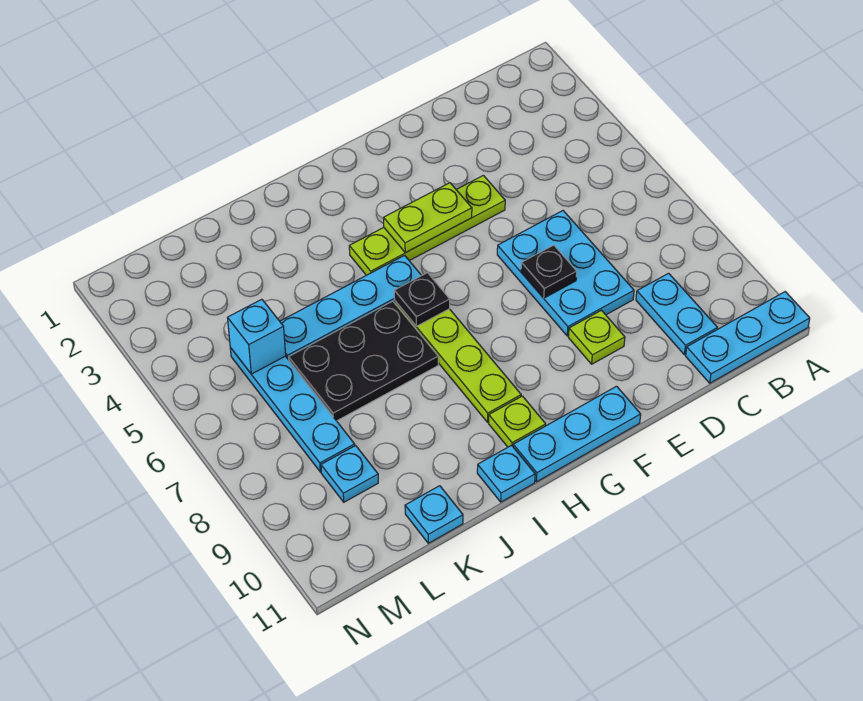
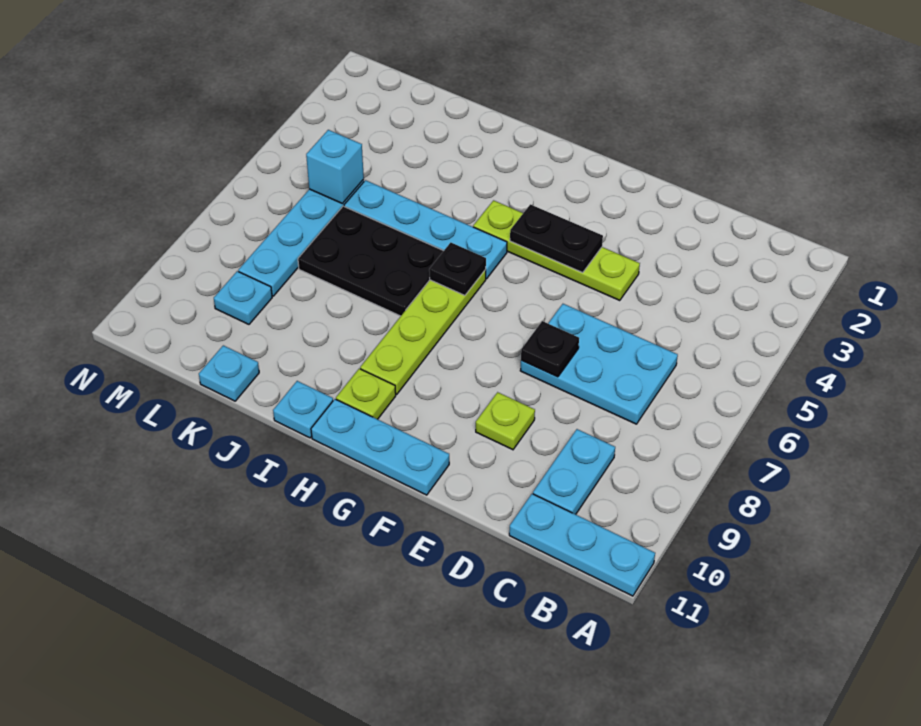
cyan plate D6:E8 level 1 -> cyan plate C6:E7 level 1
lime plate F4:G4 level 2 -> black plate F4:G4 level 2

